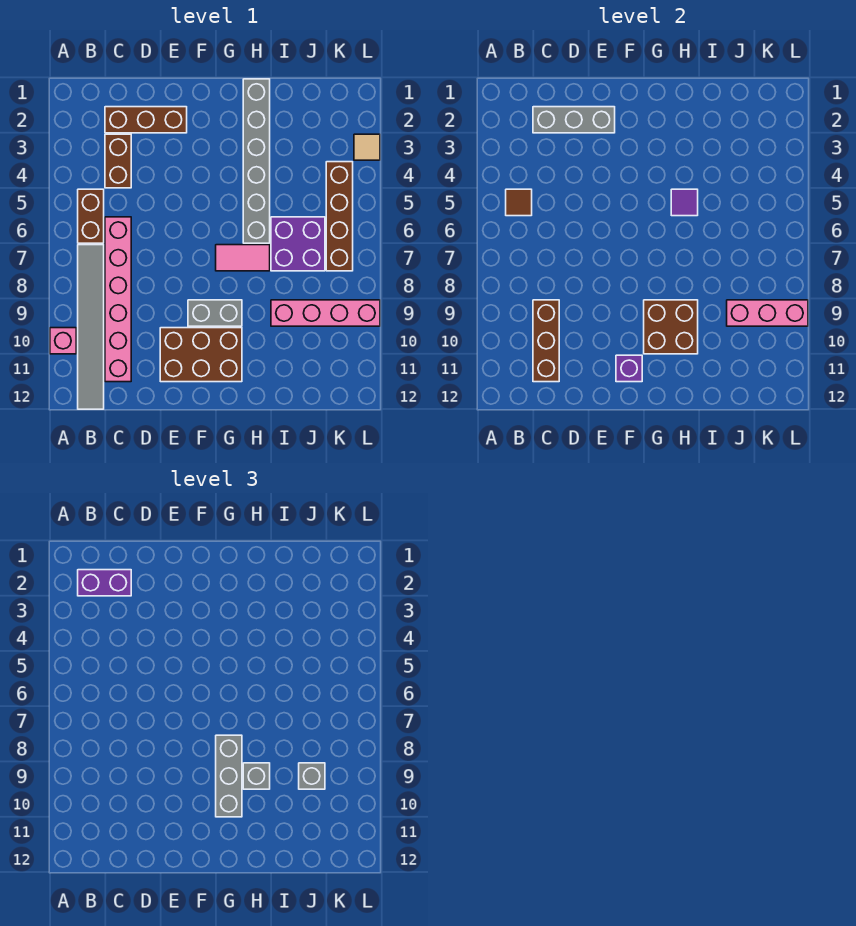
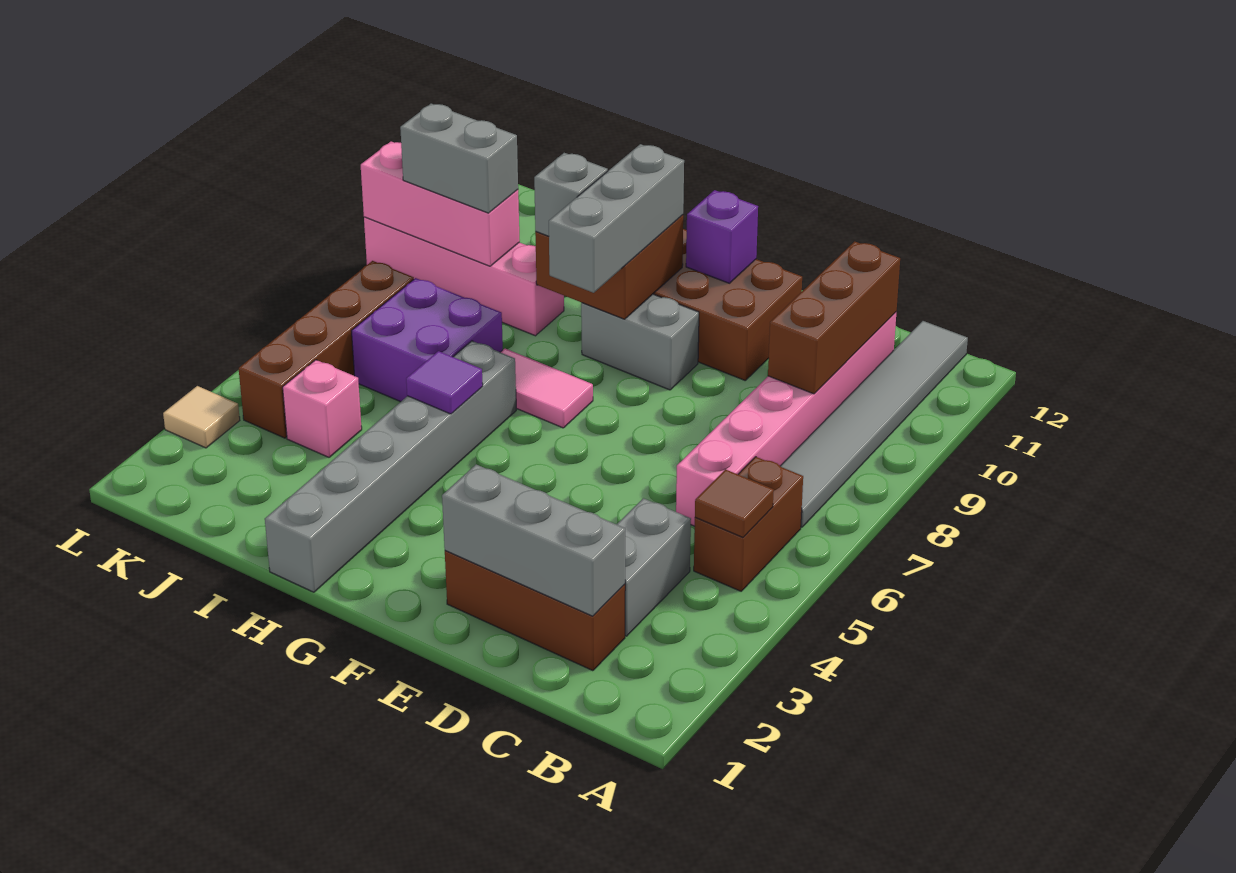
pink brick A10 level 1 -> pink brick J4 level 1
purple brick B2:C2 level 3 -> none
brown brick C3:C4 level 1 -> grey brick C3:C4 level 1
grey brick J9 level 3 -> grey brick J9:K9 level 3

